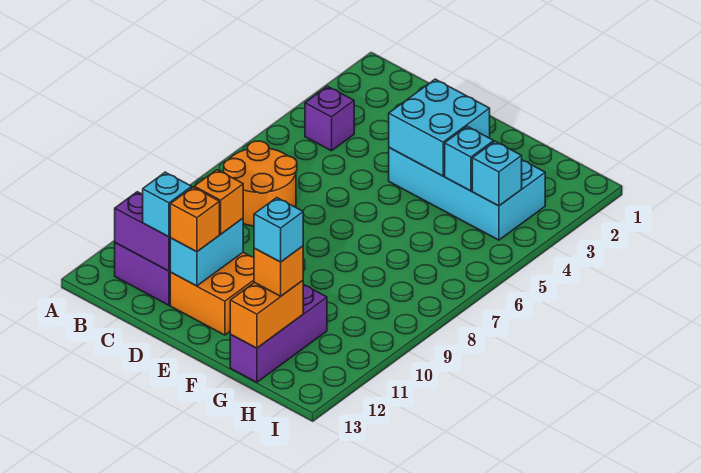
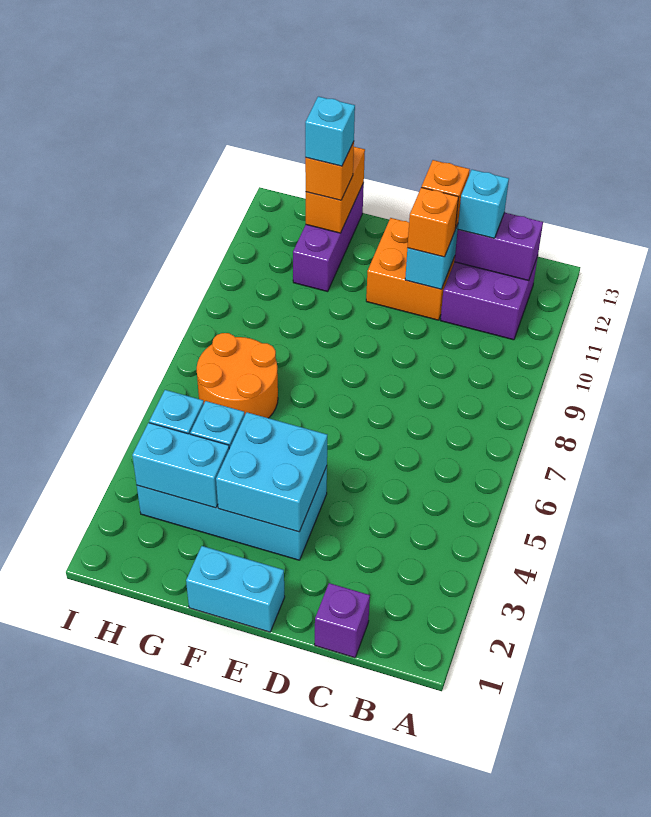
purple brick B4 level 1 -> purple brick C1 level 1
orange round brick B7:C8 level 1 -> orange round brick G6:H7 level 1
none -> cyan brick E1:F1 level 1
none -> cyan brick G3:H3 level 2

